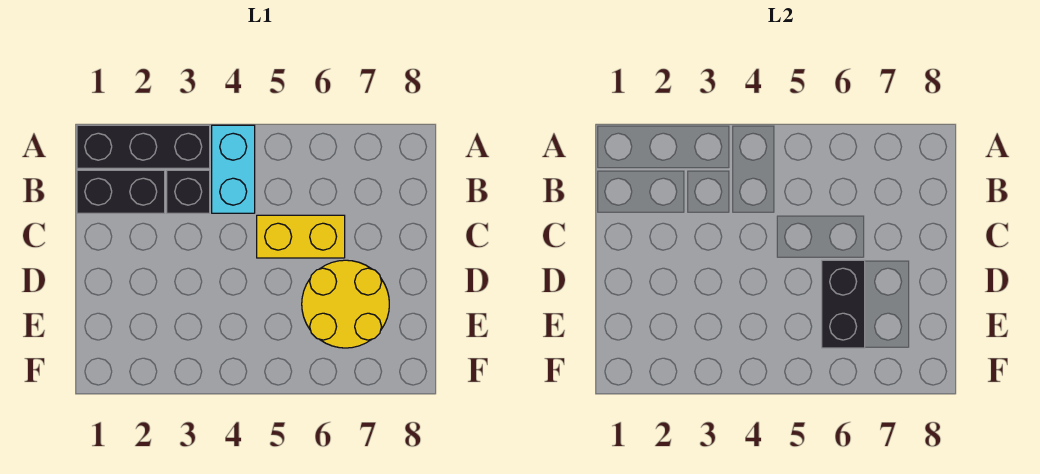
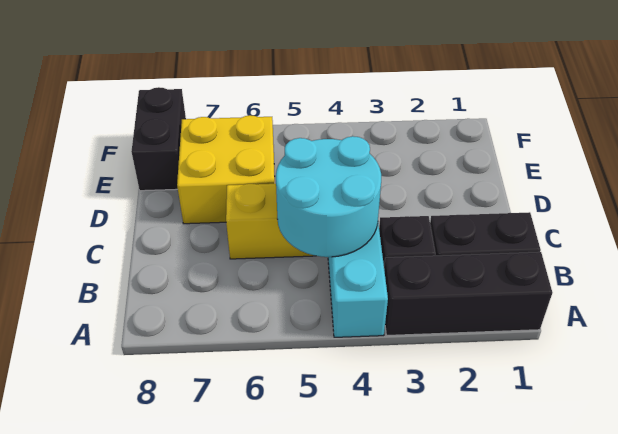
none -> cyan round brick B4:C5 level 2
yellow round brick D6:E7 level 1 -> yellow brick D6:E7 level 1
black brick D6:E6 level 2 -> black brick E8:F8 level 1

